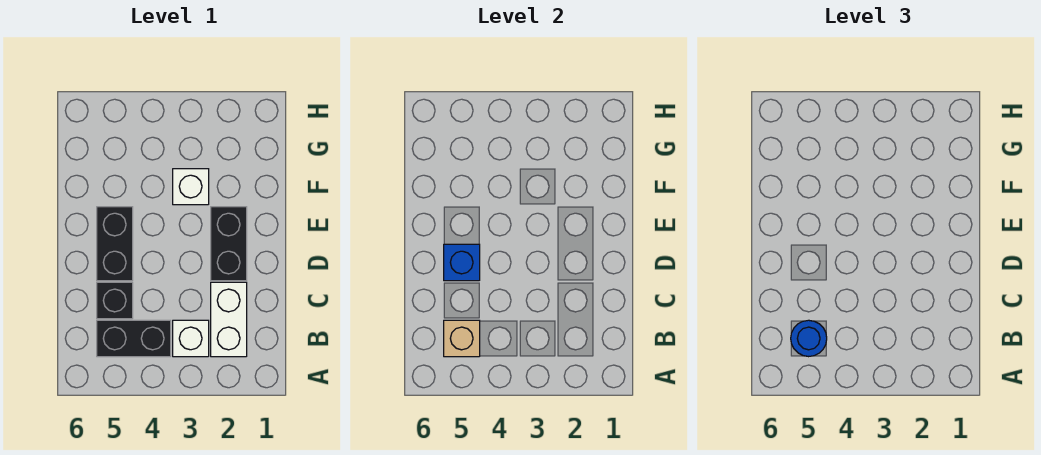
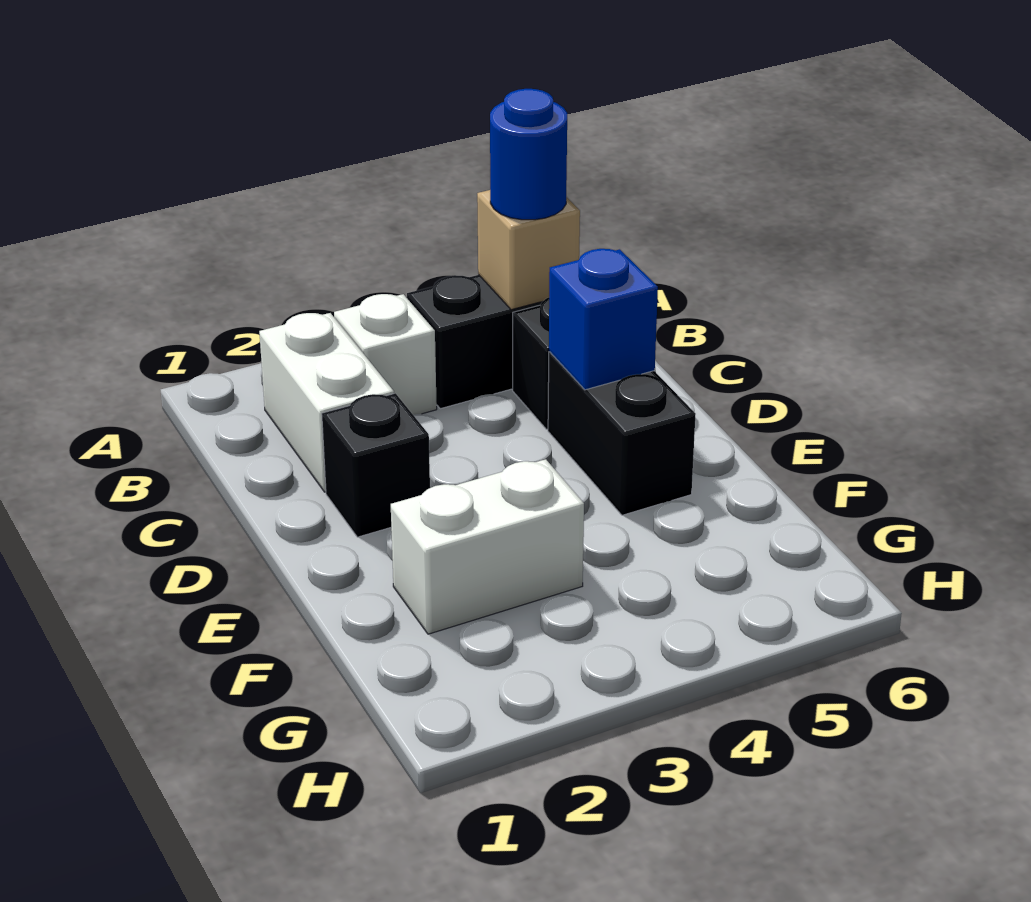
black brick D2:E2 level 1 -> black brick D2 level 1
white brick F3 level 1 -> white brick F2:F3 level 1

